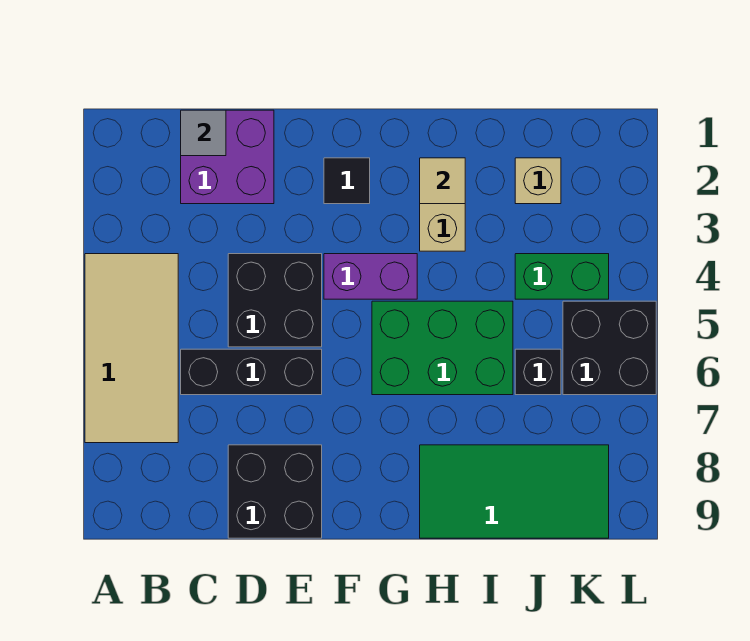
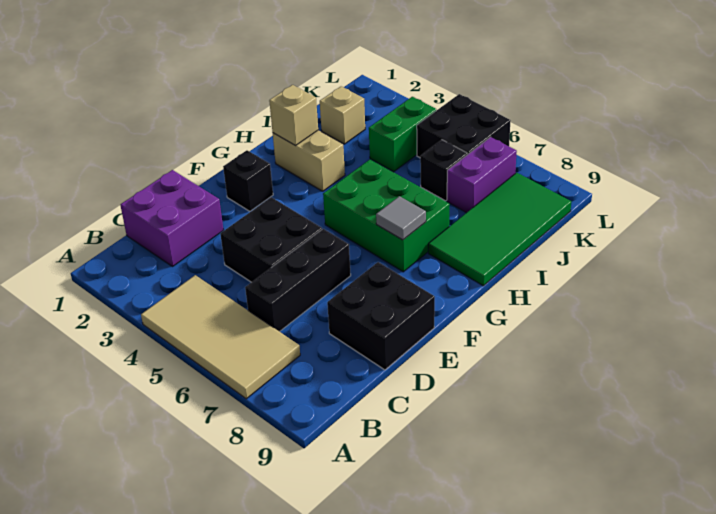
grey tile C1 level 2 -> grey tile G7 level 2
black tile F2 level 1 -> black brick F2 level 1
purple brick F4:G4 level 1 -> purple brick J7:K7 level 1
green brick G5:I6 level 1 -> green brick G5:H7 level 1
tan tile H2 level 2 -> tan brick H2 level 2

